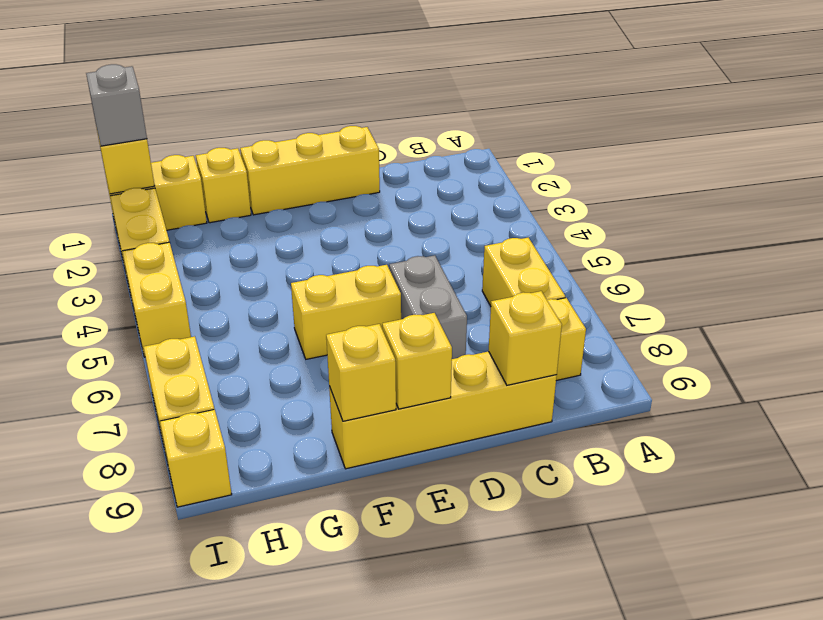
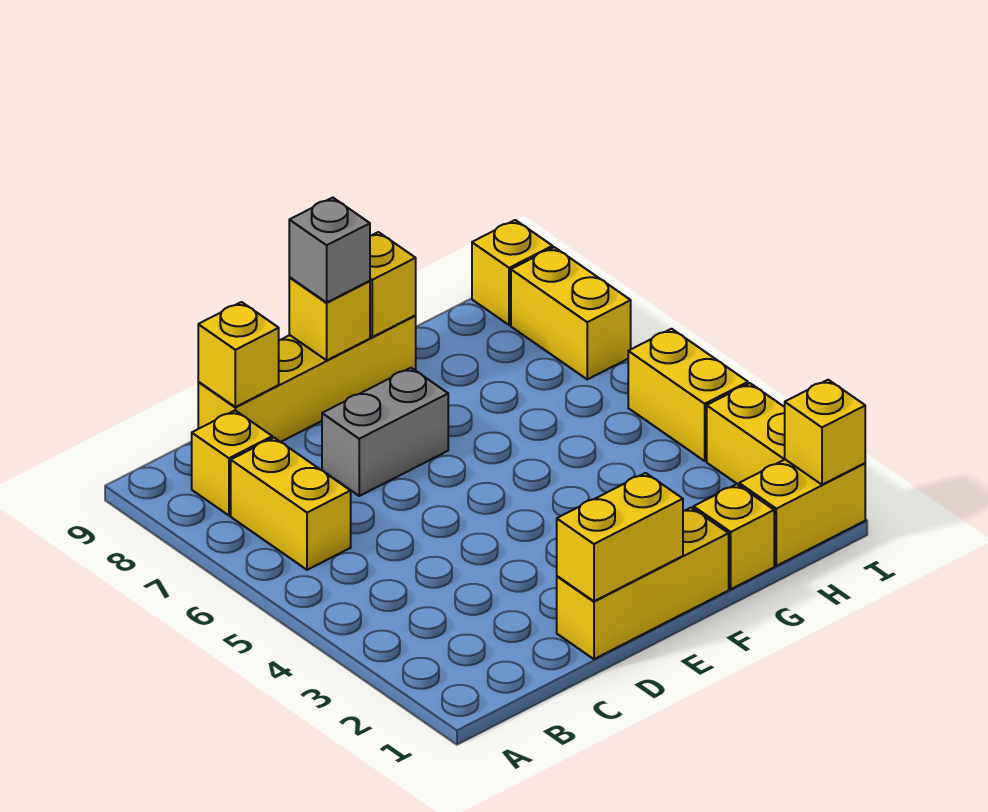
grey brick D6:D7 level 1 -> grey brick D7:E7 level 1
yellow brick E6:F6 level 1 -> yellow brick D1:E1 level 2
grey brick I1 level 3 -> grey brick E9 level 3

